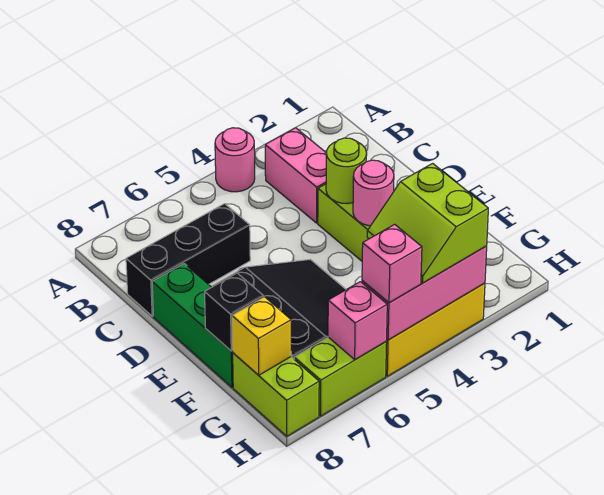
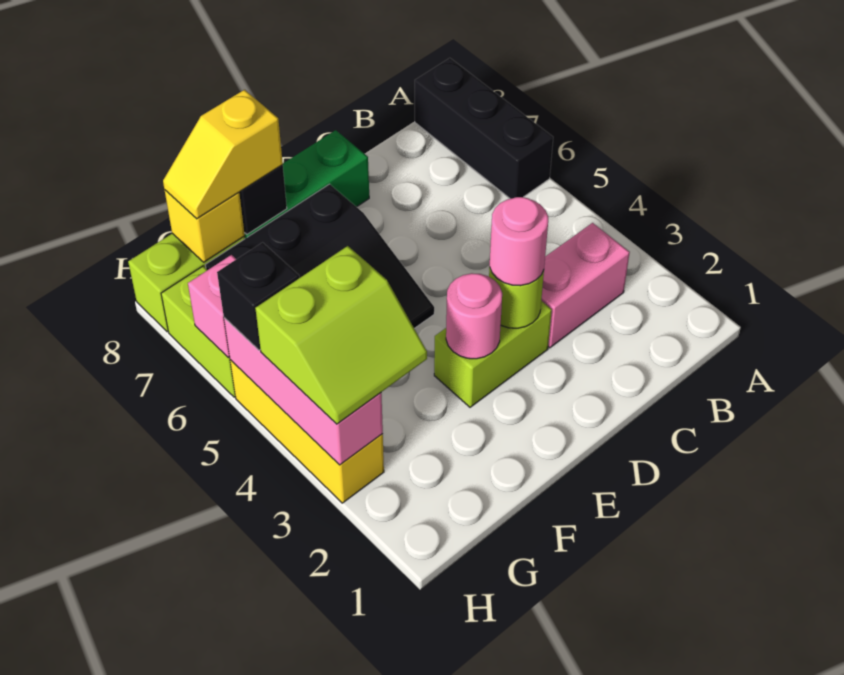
pink round brick A4 level 1 -> pink round brick D3 level 3
black brick C6:C8 level 1 -> black brick A6:A8 level 1
none -> yellow slope F8:G8 level 3 top F
lime slope G3:H4 level 3 top 3 -> lime slope G3:H4 level 3 top 4
pink brick H5 level 3 -> black brick H5 level 3

